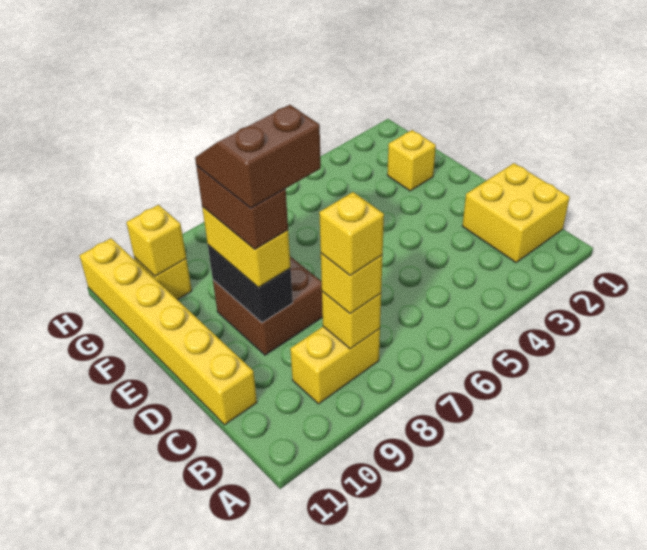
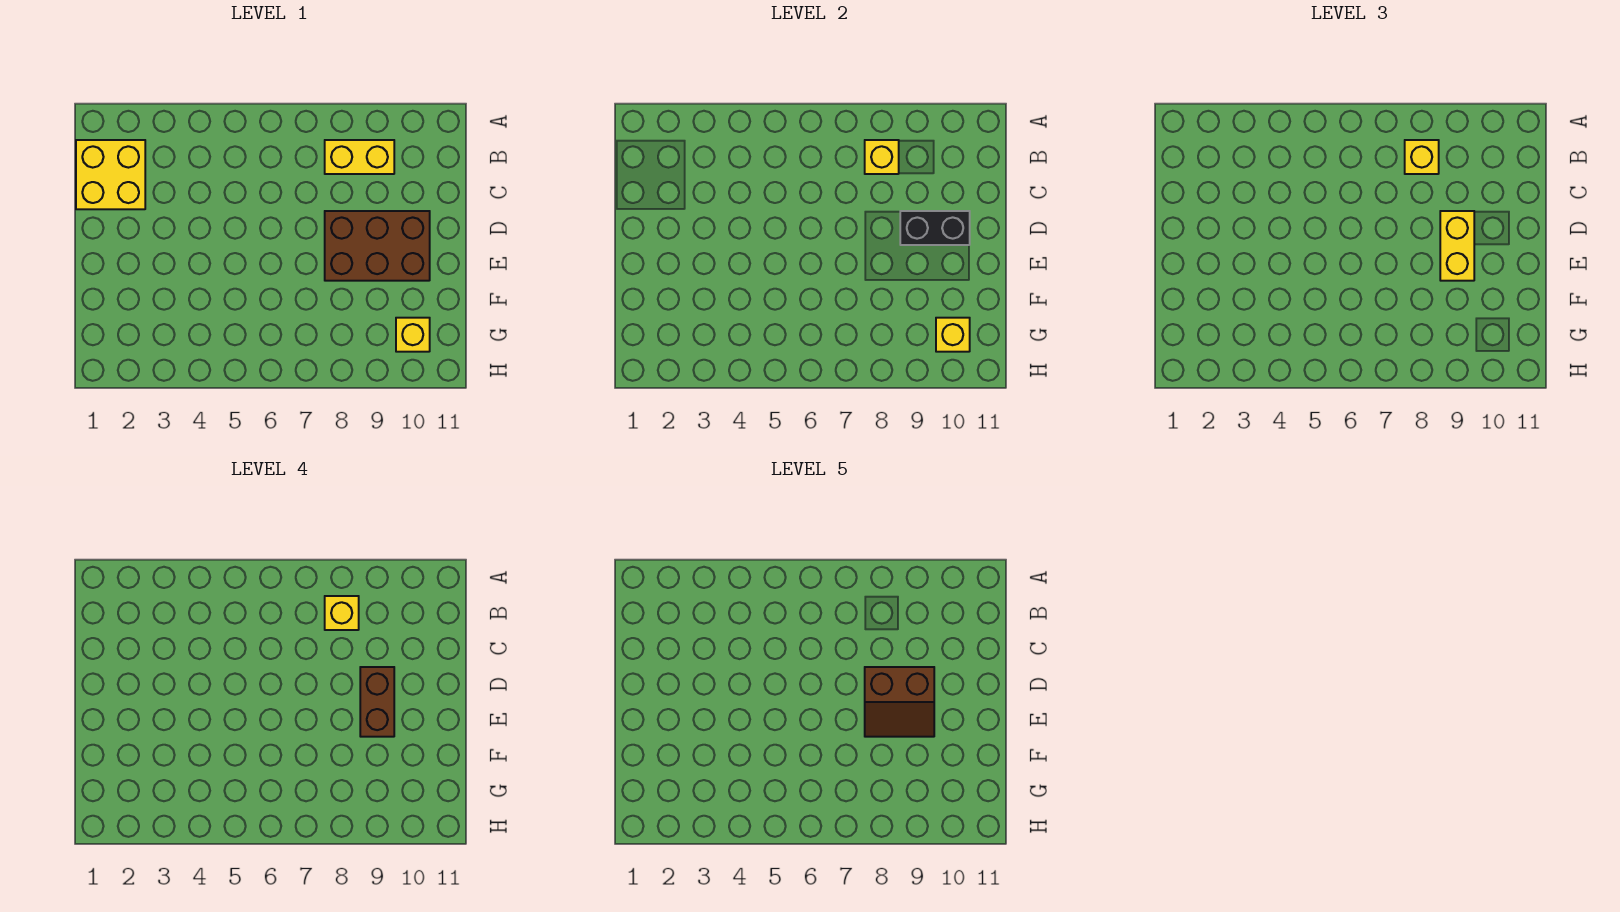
yellow brick C11:H11 level 1 -> none
brown brick D8:E9 level 1 -> brown brick D8:E10 level 1
black brick D9:E9 level 2 -> black brick D9:D10 level 2
yellow brick F2 level 1 -> none

